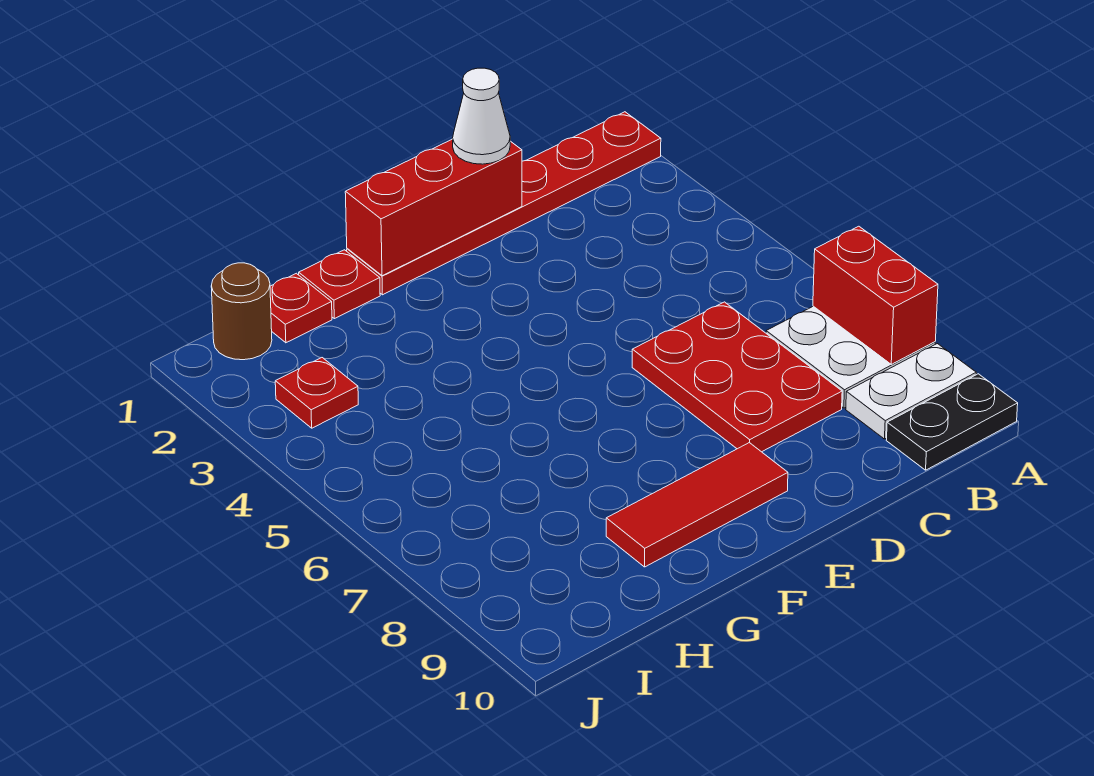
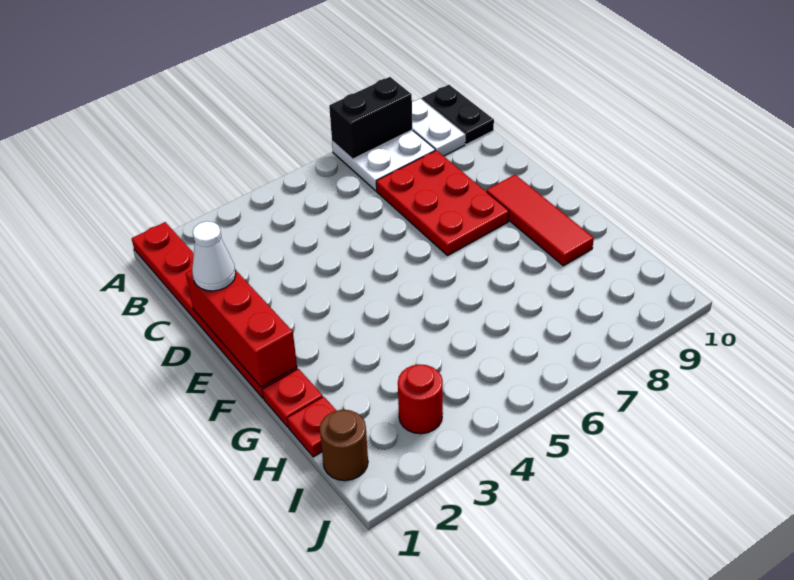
red brick A7:A8 level 2 -> black brick A7:A8 level 2
red plate C6:D8 level 1 -> red plate C7:E8 level 1
red plate I3 level 1 -> red round brick I3 level 1

